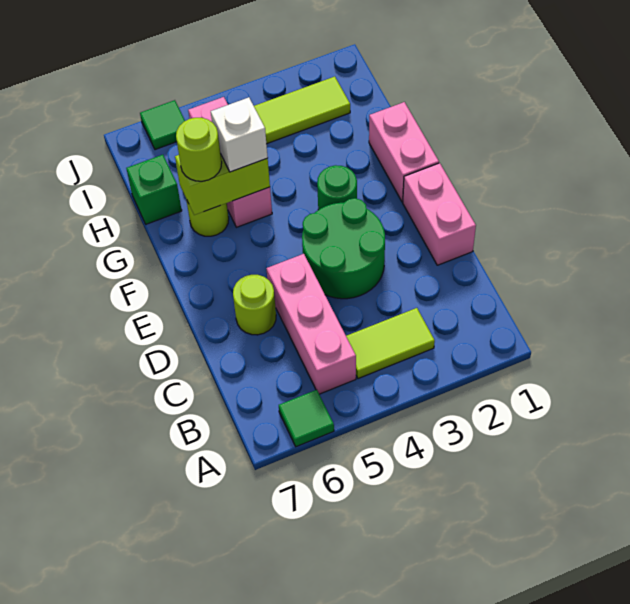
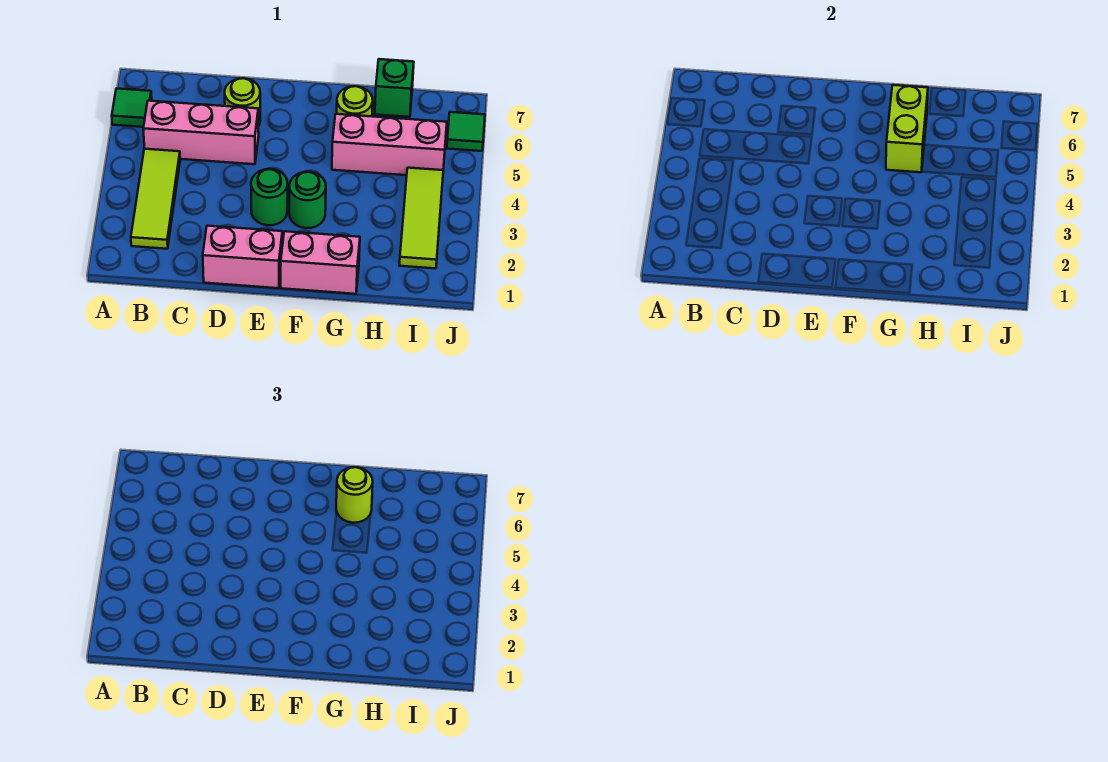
lime tile B3:B4 level 1 -> lime tile B2:B4 level 1
green round brick D3:E4 level 1 -> green round brick E3 level 1
white brick G5 level 3 -> none

